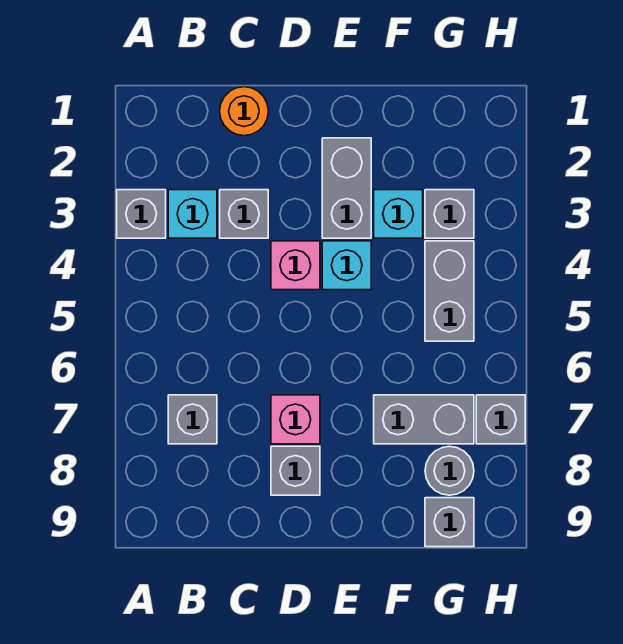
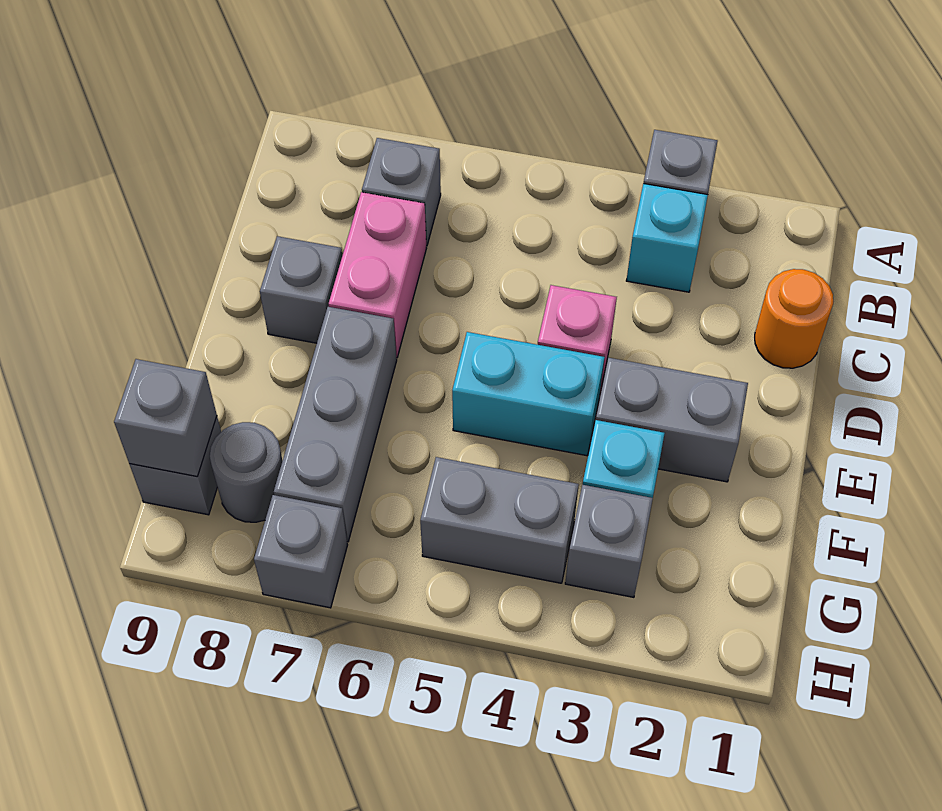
grey brick C3 level 1 -> grey brick G9 level 2
pink brick D7 level 1 -> pink brick C7:D7 level 1
cyan brick E4 level 1 -> cyan brick E4:E5 level 1
grey brick F7:G7 level 1 -> grey brick E7:G7 level 1

